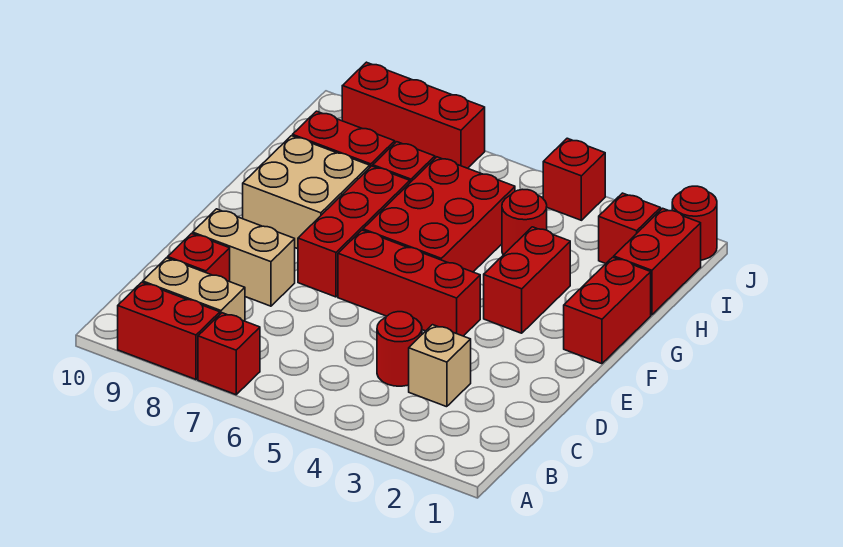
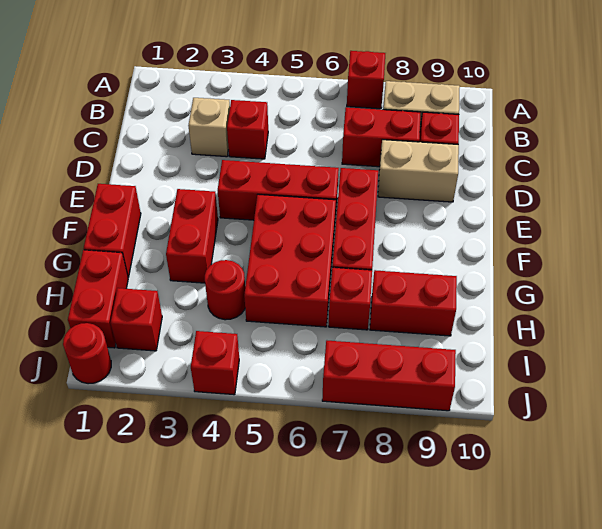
red brick A8:A9 level 1 -> red brick C7:C8 level 1
red round brick C4 level 1 -> red brick C4 level 1
tan brick F8:G9 level 1 -> none

